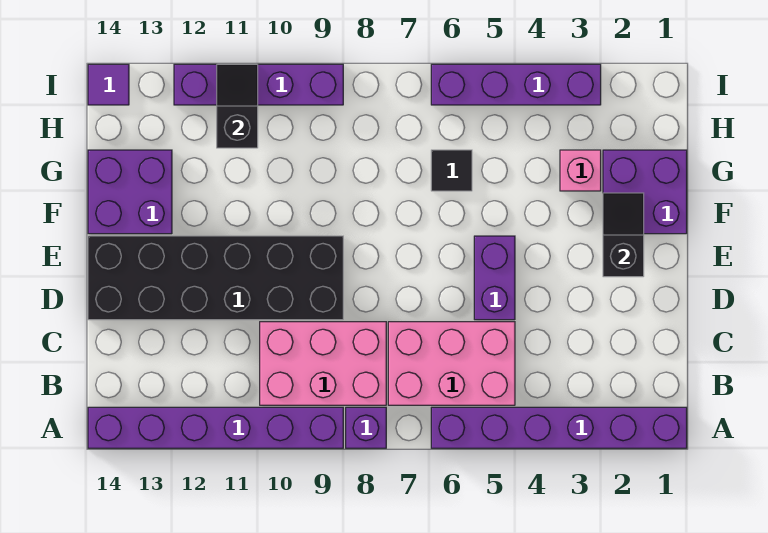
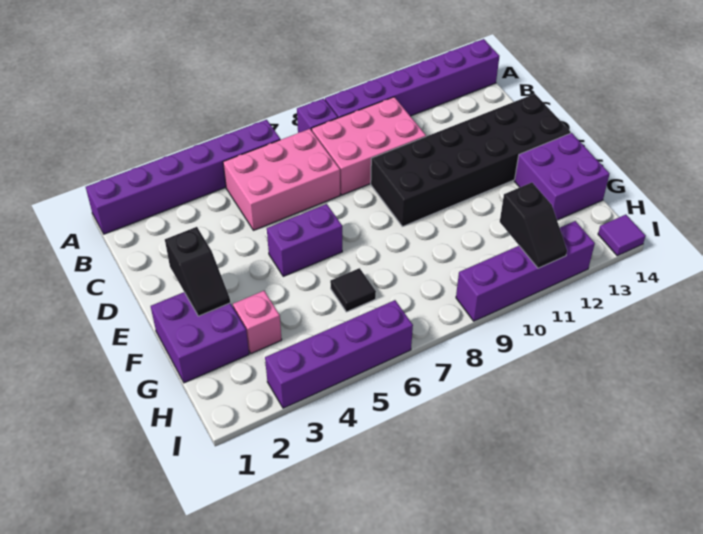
purple brick D5:E5 level 1 -> purple brick E5:E6 level 1

